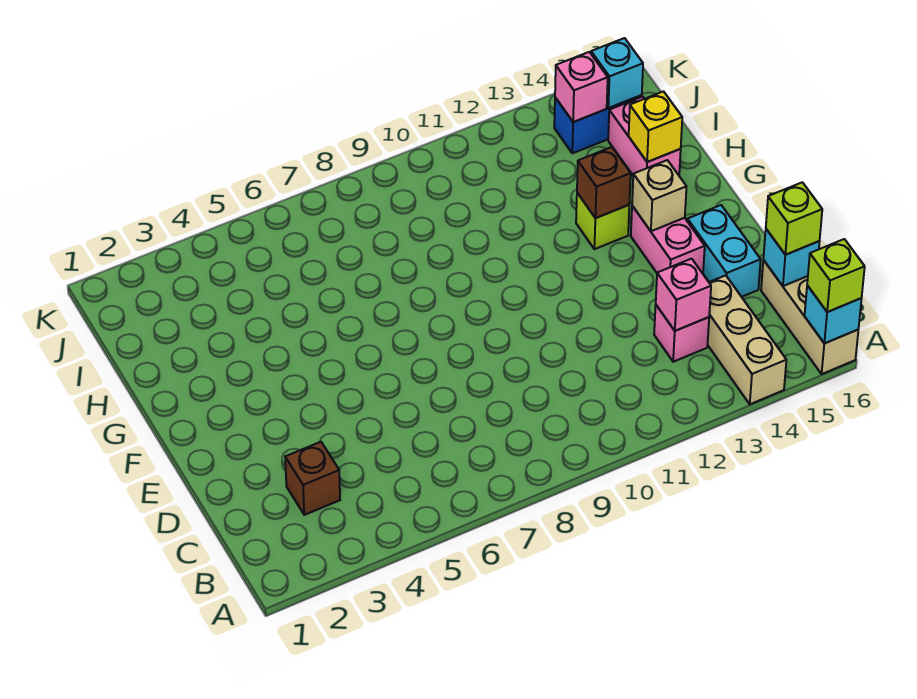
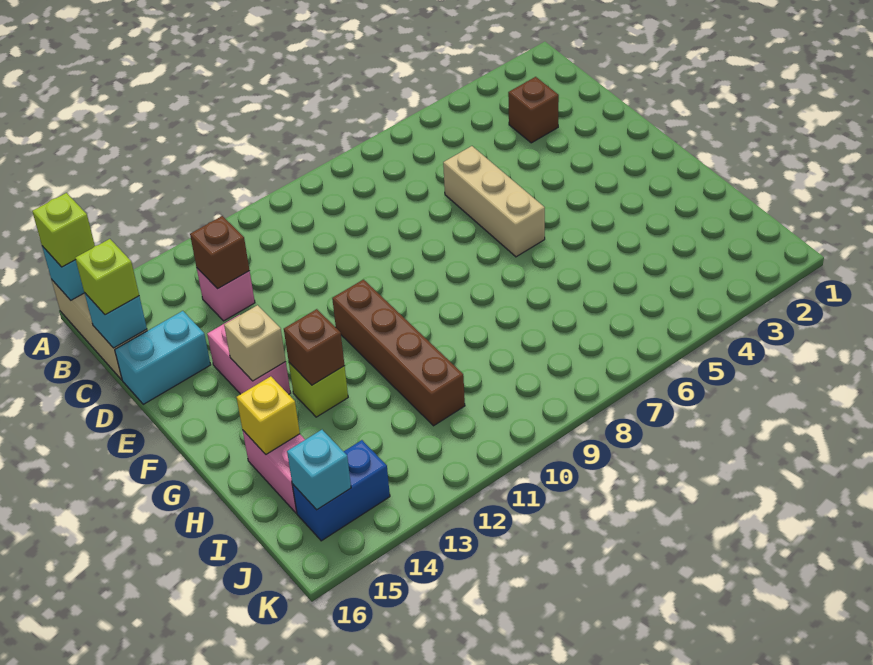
tan brick A14:C14 level 1 -> tan brick D6:F6 level 1
pink brick C13 level 2 -> brown brick C13 level 2
cyan brick D15:E15 level 1 -> cyan brick D15:D16 level 1
none -> brown brick F11:I11 level 1
pink brick J14 level 2 -> none

